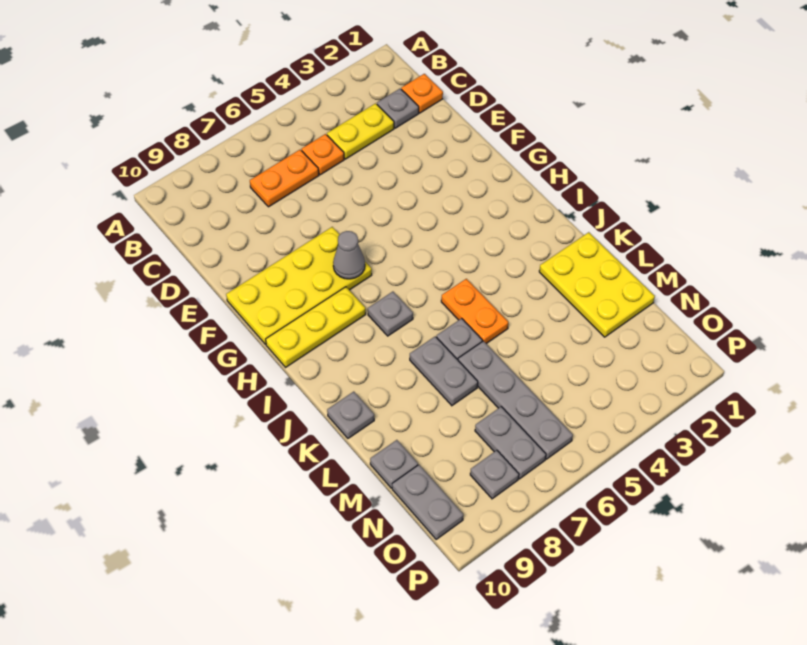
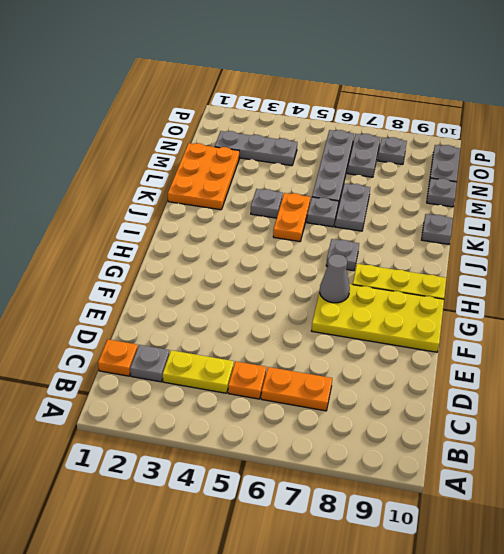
yellow plate K1:M2 level 1 -> orange plate K1:M2 level 1
none -> grey plate K4 level 1
none -> grey plate N2:N4 level 1

